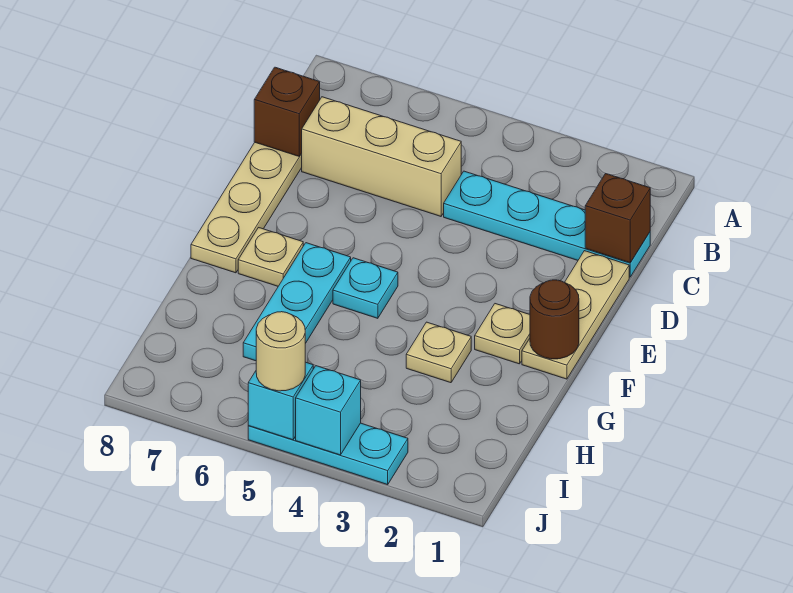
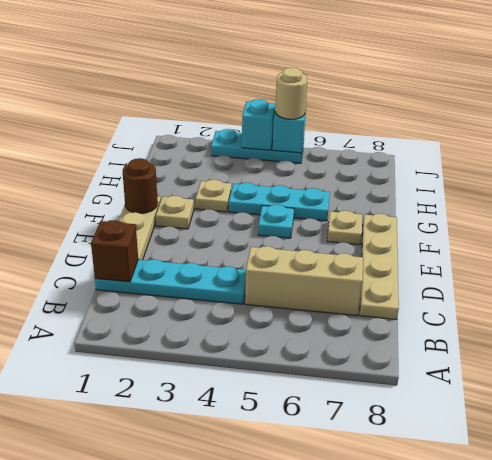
brown brick C8 level 2 -> none
cyan plate F6:H6 level 1 -> cyan plate G4:G6 level 1

